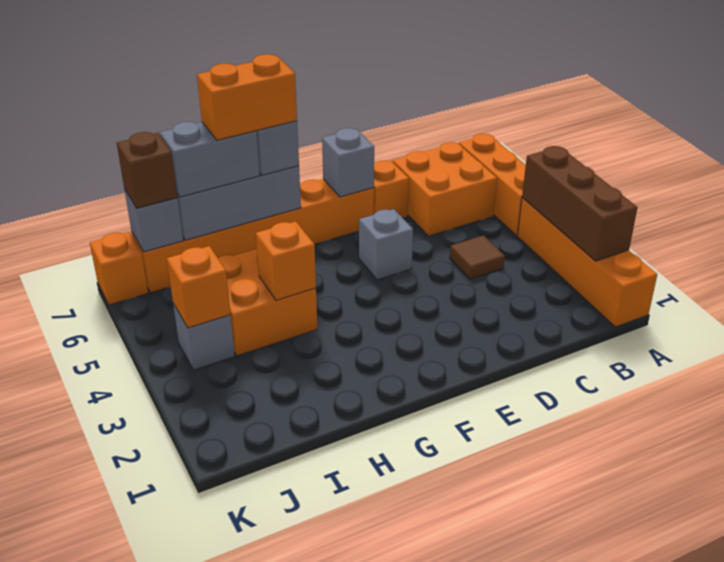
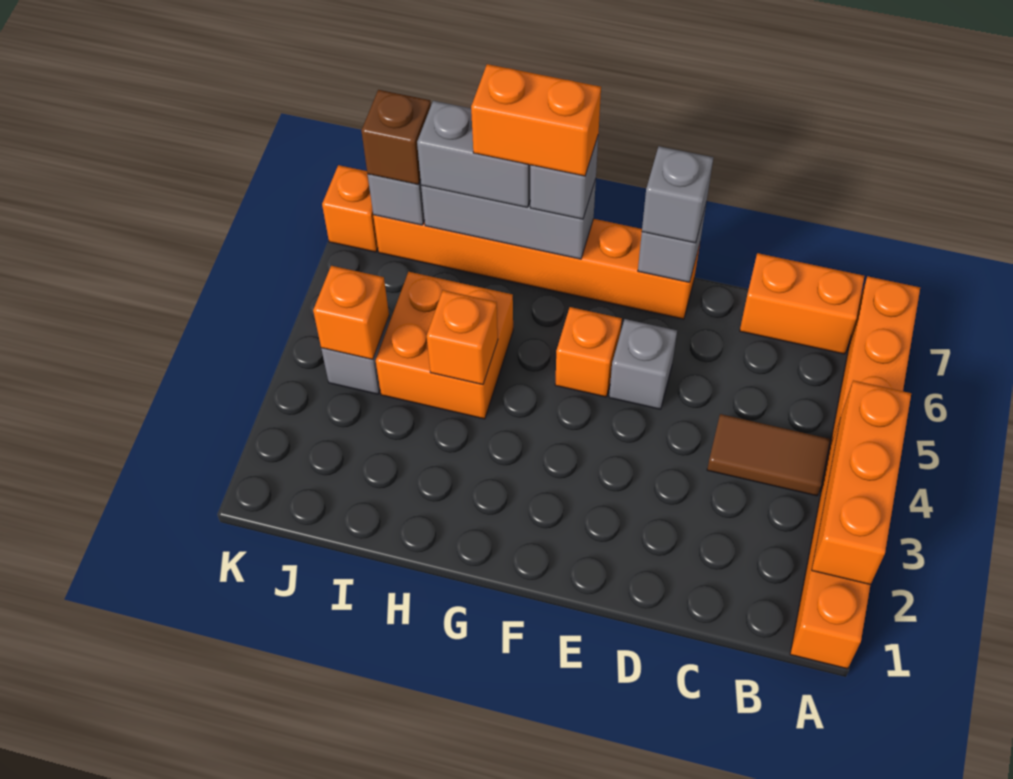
brown brick A2:A4 level 2 -> orange brick A2:A4 level 2
orange brick B6:C7 level 1 -> orange brick B7:C7 level 1
brown tile C4 level 1 -> brown tile B4:C4 level 1
orange brick D7 level 1 -> orange brick F5 level 1
none -> grey brick E7 level 3

